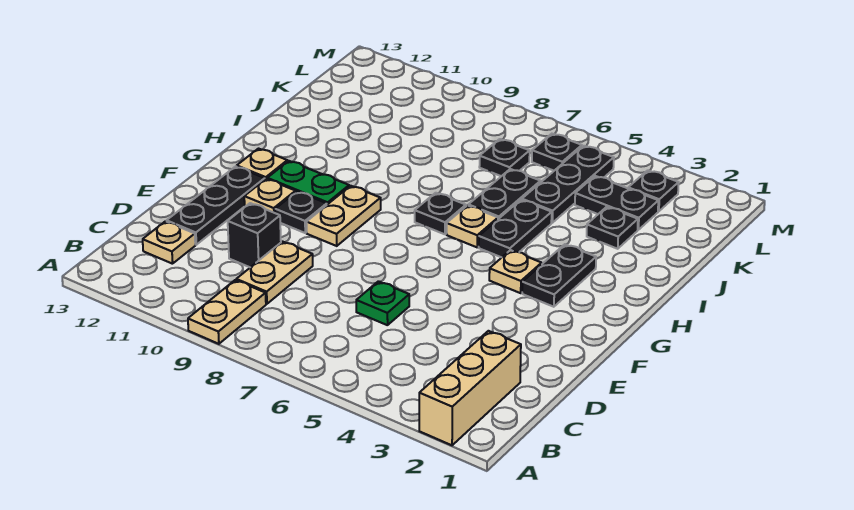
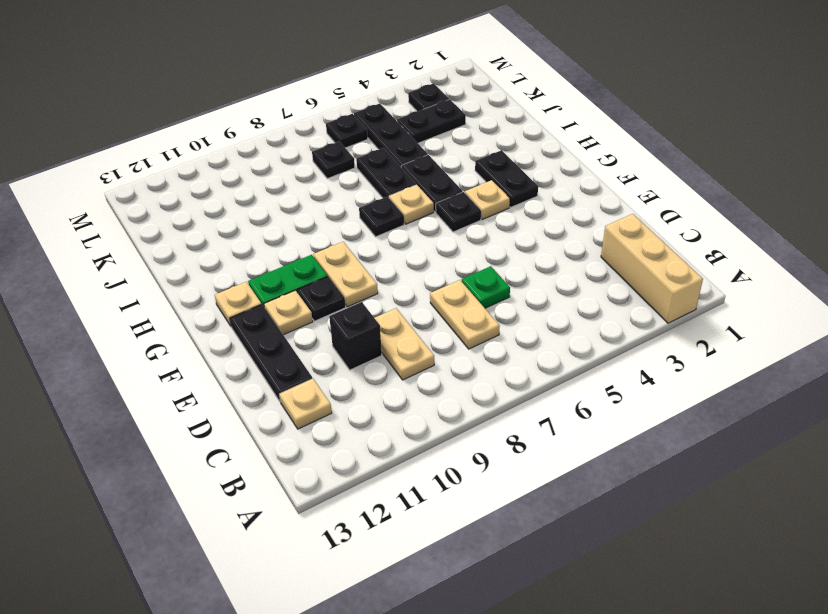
tan plate A9:B9 level 1 -> tan plate C7:D7 level 1
black plate J3 level 1 -> black plate G5 level 1

